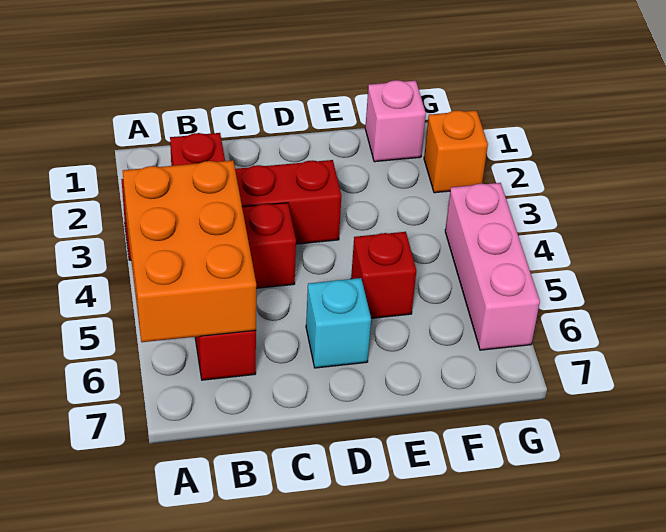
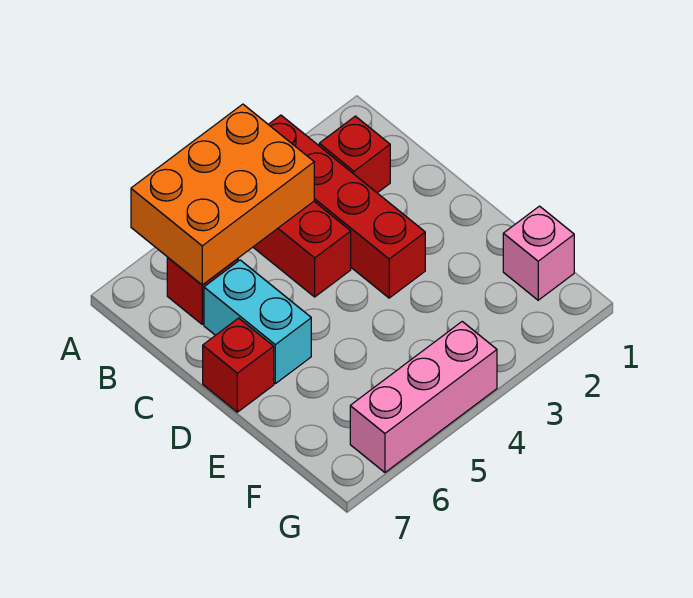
cyan brick D6 level 1 -> cyan brick C6:D6 level 1
red brick E5 level 1 -> red brick D7 level 1
orange brick G2 level 1 -> none

